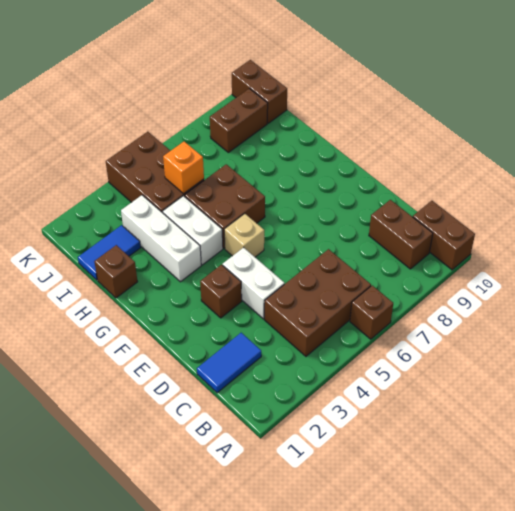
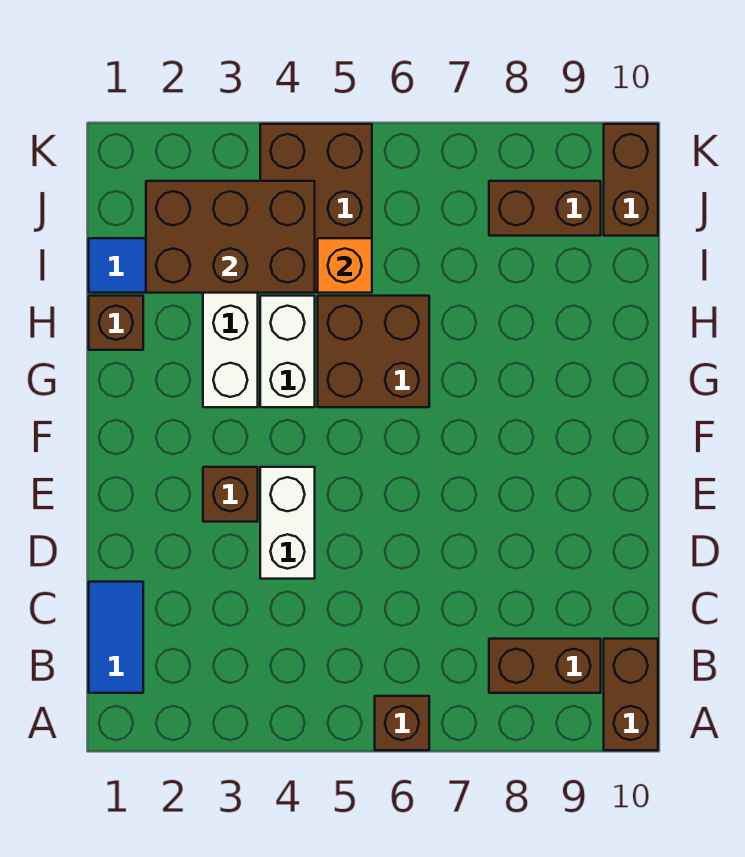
brown brick B4:C6 level 1 -> brown brick I2:J4 level 2
brown brick B9:C9 level 1 -> brown brick B8:B9 level 1
blue tile C1:C2 level 1 -> blue tile B1:C1 level 1
tan brick F5 level 1 -> none

